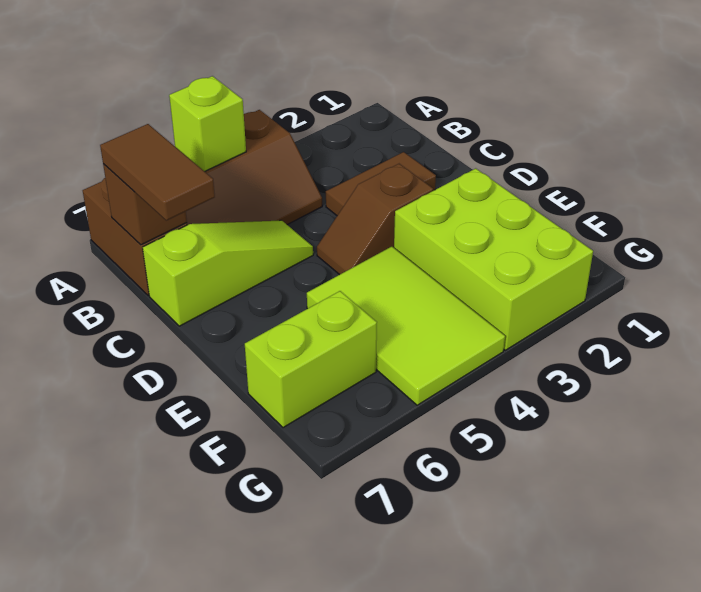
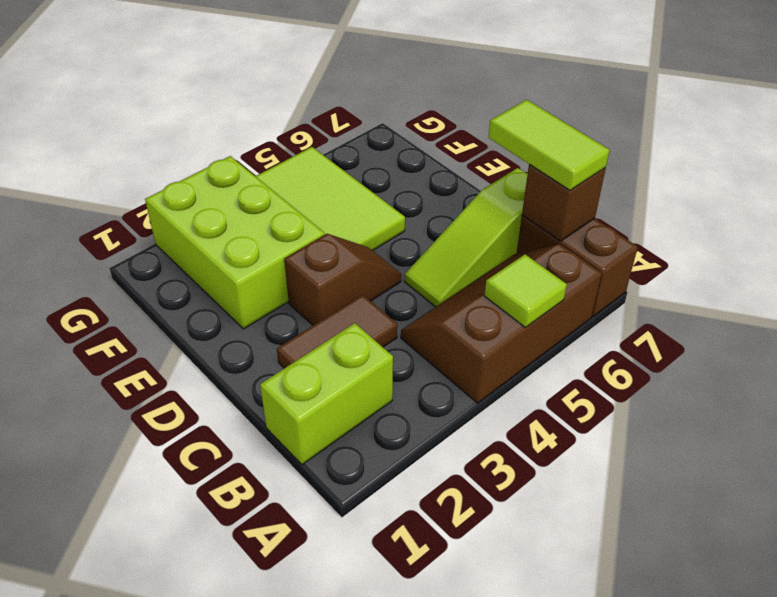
lime brick A5 level 2 -> lime tile A5 level 2
brown tile B7:C7 level 3 -> lime tile B7:C7 level 3
lime brick F6:F7 level 1 -> lime brick B1:B2 level 1

